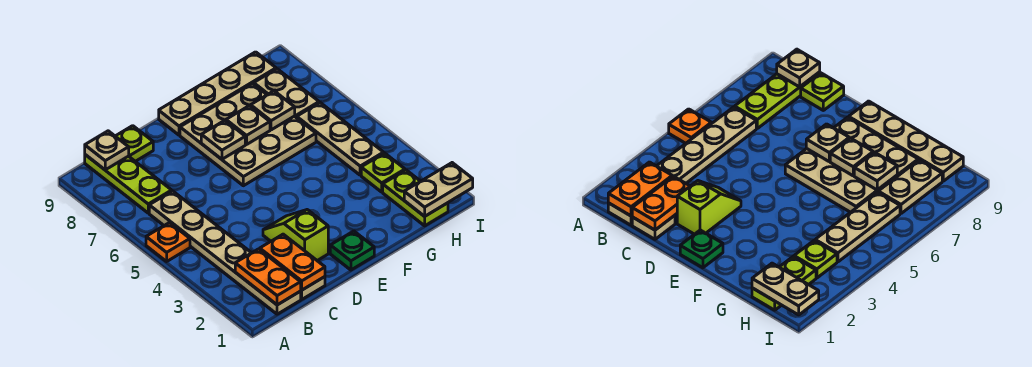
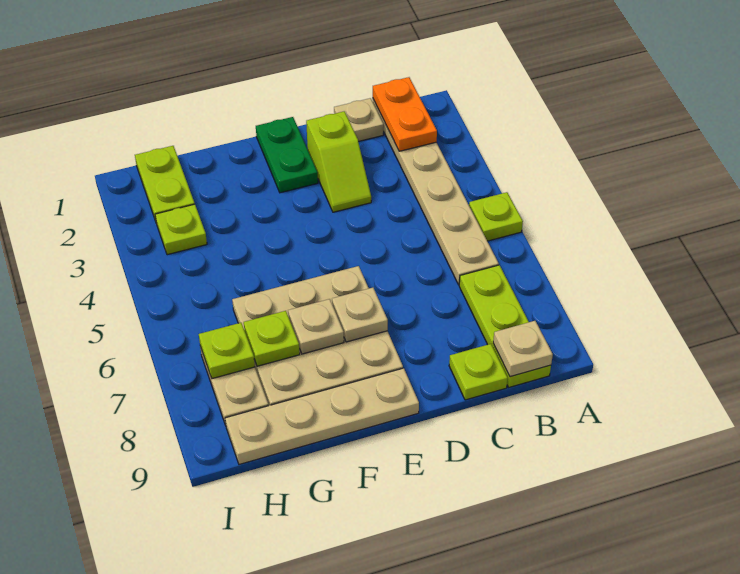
orange plate A5 level 1 -> lime plate A5 level 1
orange plate C1:C2 level 2 -> none
green plate E1 level 1 -> green plate E1:E2 level 1
tan plate G7 level 2 -> lime plate G7 level 2
tan plate H1:I1 level 2 -> none
tan plate H4:H6 level 1 -> none
none -> lime plate H7 level 2

